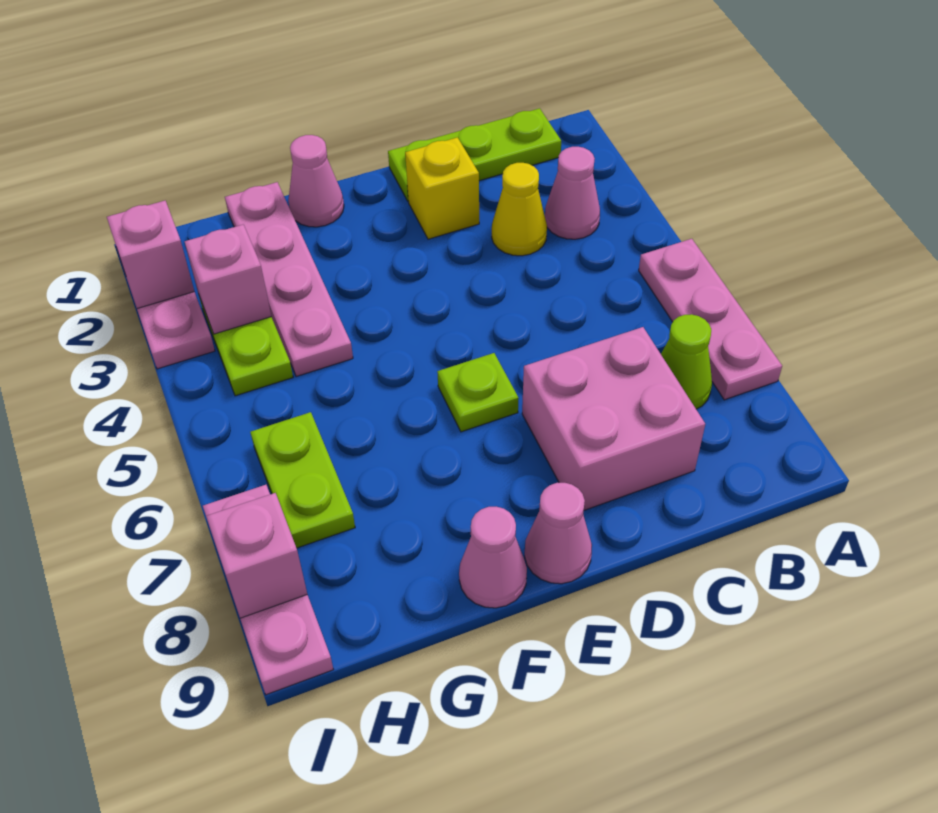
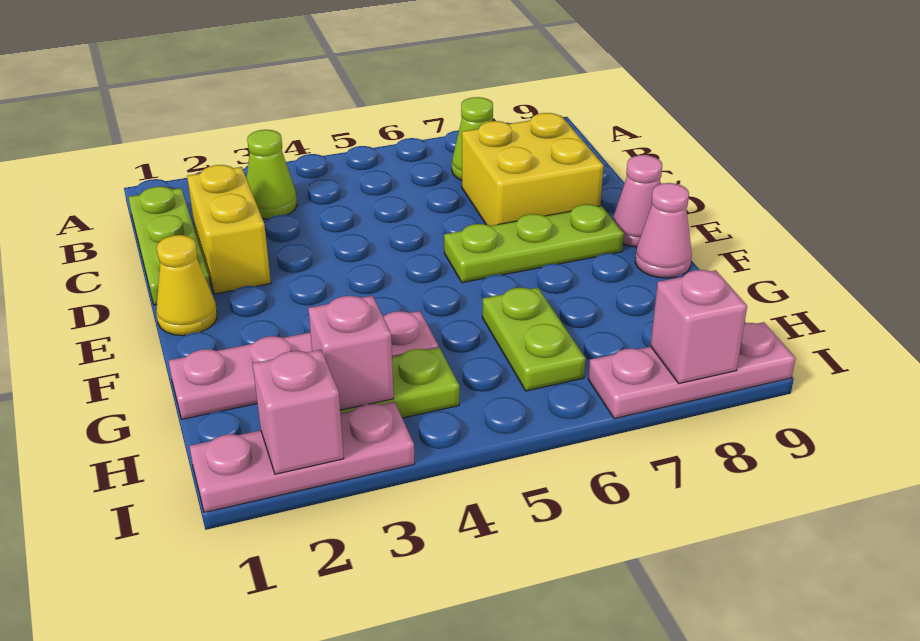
pink plate A5:A7 level 1 -> none
pink cone B3 level 1 -> lime cone B3 level 1
yellow cone C3 level 1 -> yellow cone E1 level 1
pink brick C7:D8 level 1 -> yellow brick C7:D8 level 1
yellow brick D2 level 1 -> yellow brick C2:D2 level 1
lime plate E6 level 1 -> lime plate E6:E8 level 1
pink cone F1 level 1 -> none
lime plate H6:H7 level 1 -> lime plate G6:H6 level 1

